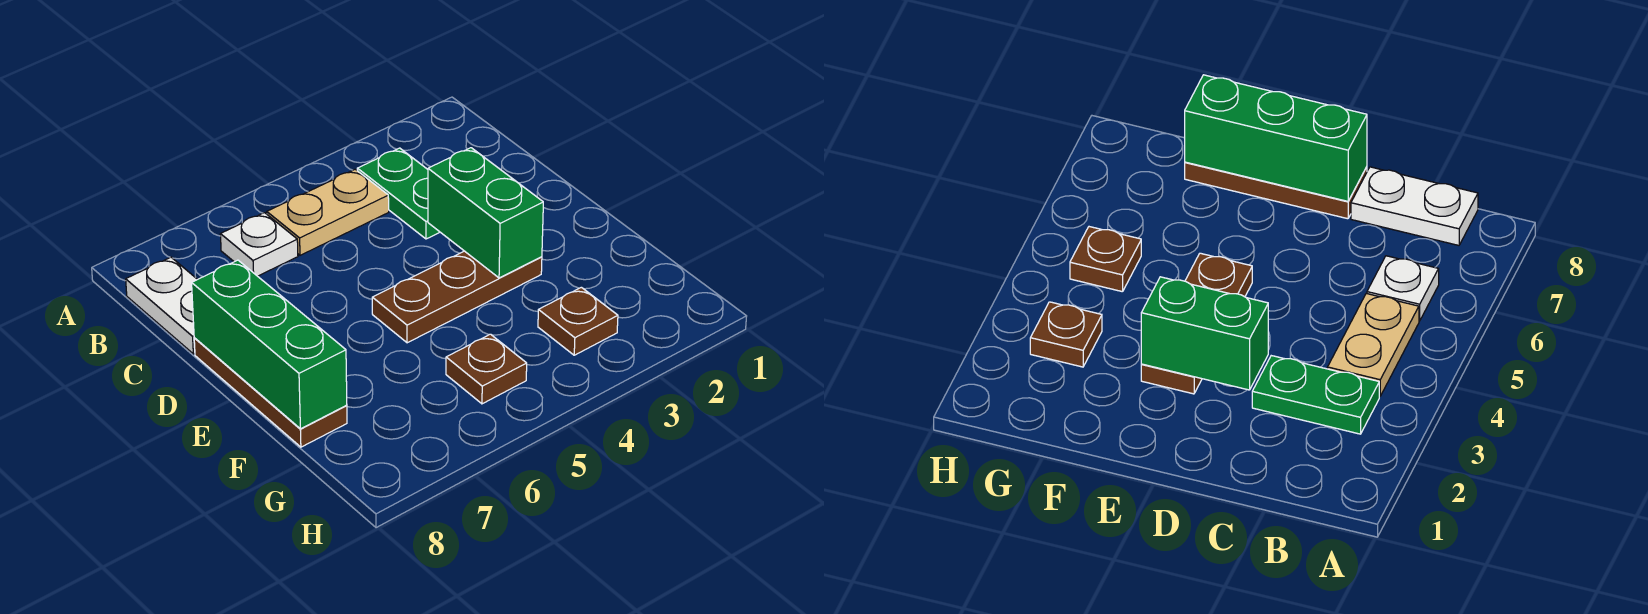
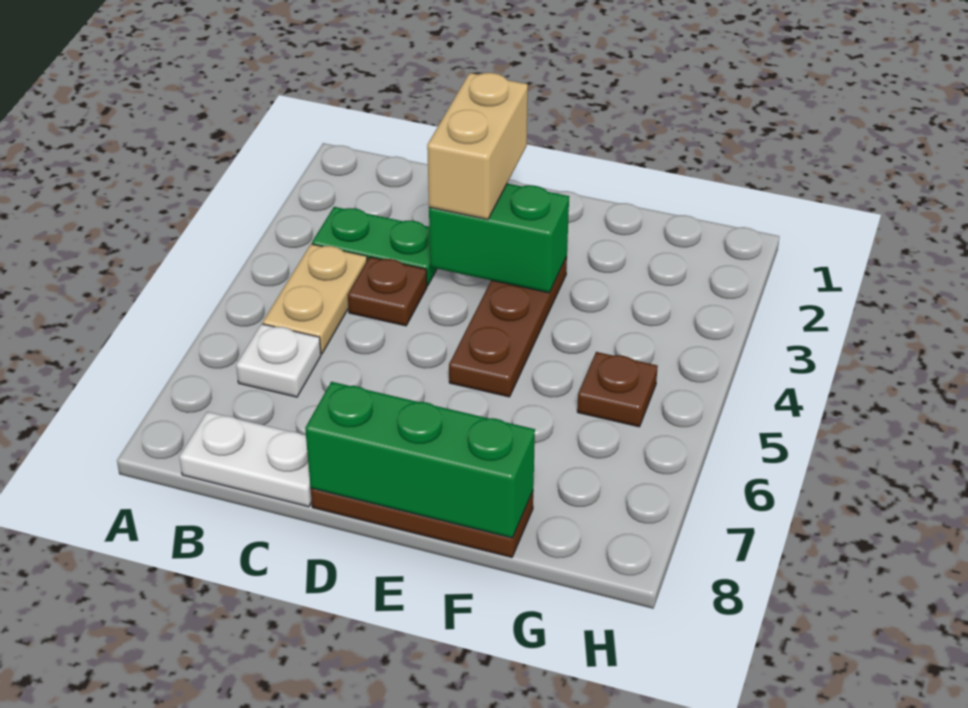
none -> tan brick D2:D3 level 3
brown plate G3 level 1 -> brown plate C4 level 1

